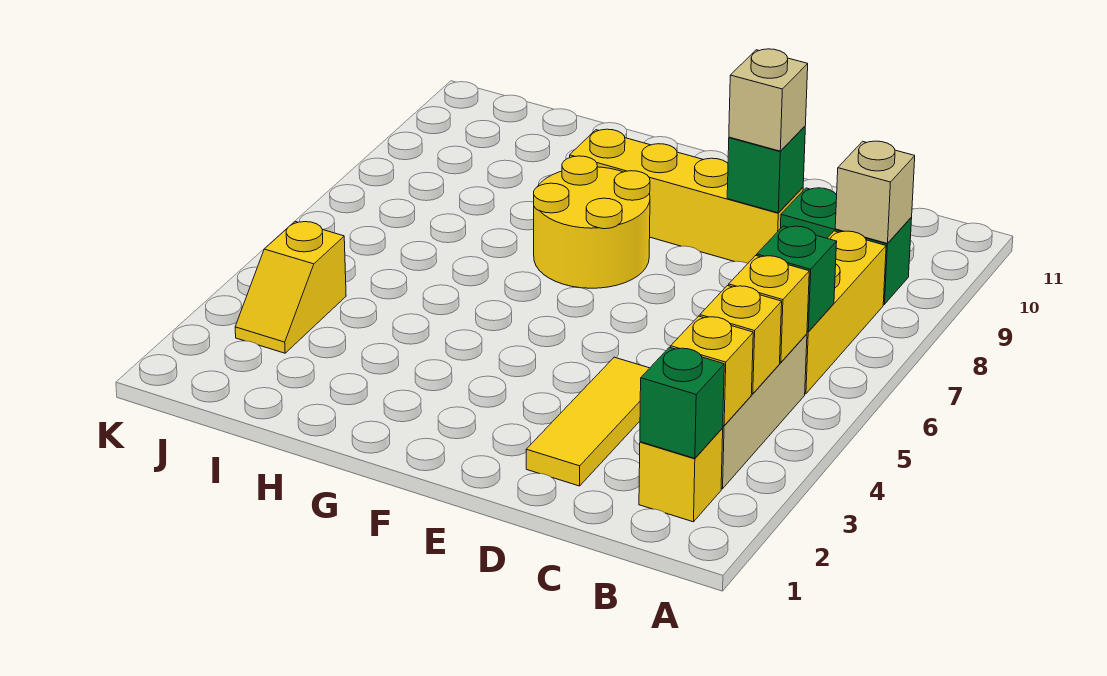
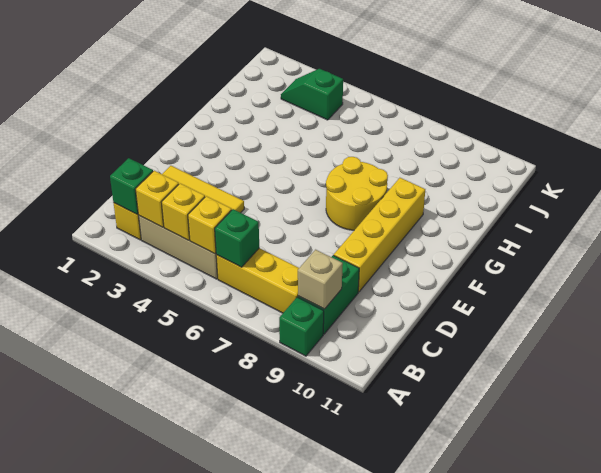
green brick D9 level 2 -> green brick A9 level 1
tan brick D9 level 3 -> none
yellow slope J3:J4 level 1 top 4 -> green slope J3:J4 level 1 top 4

